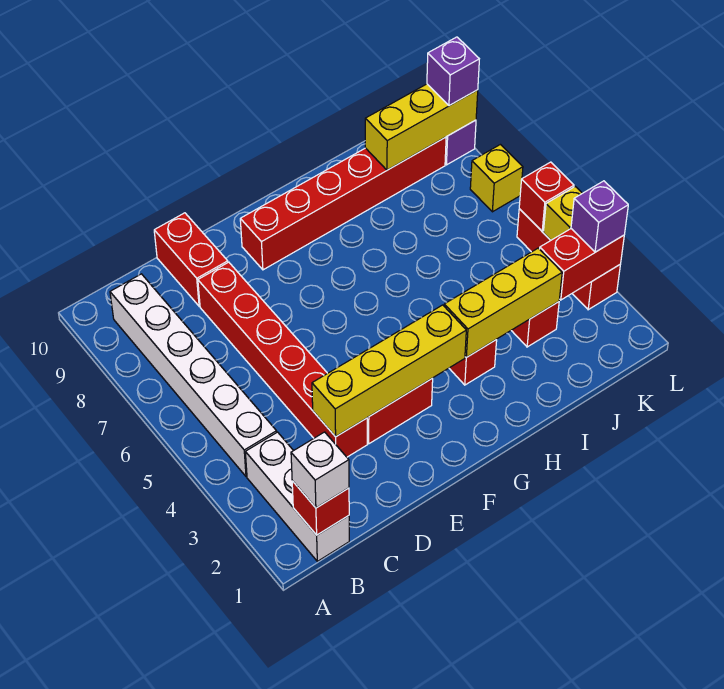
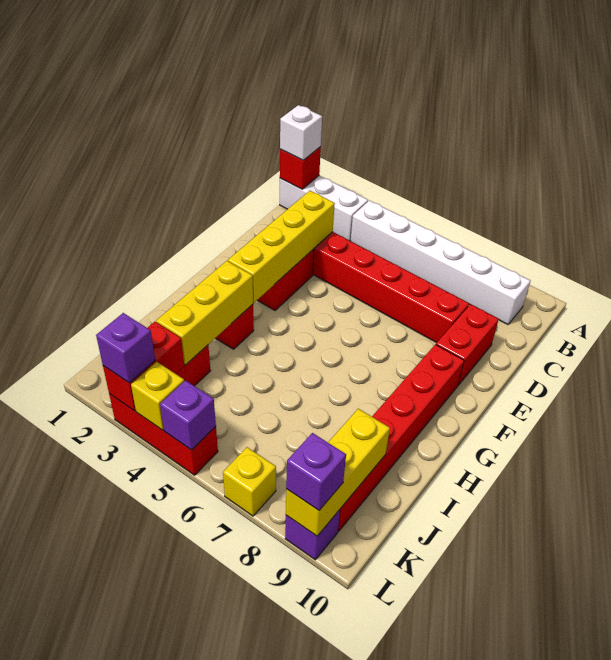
red brick D9:D10 level 1 -> red brick D9:E9 level 1
red brick L5 level 2 -> purple brick L5 level 2

